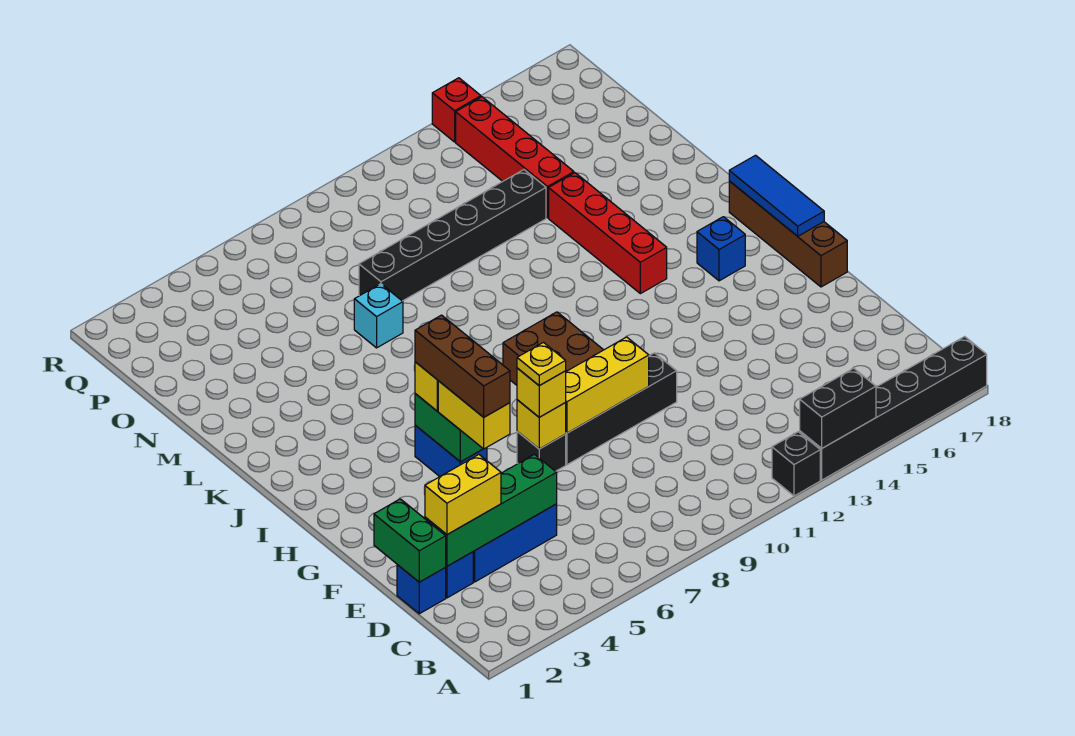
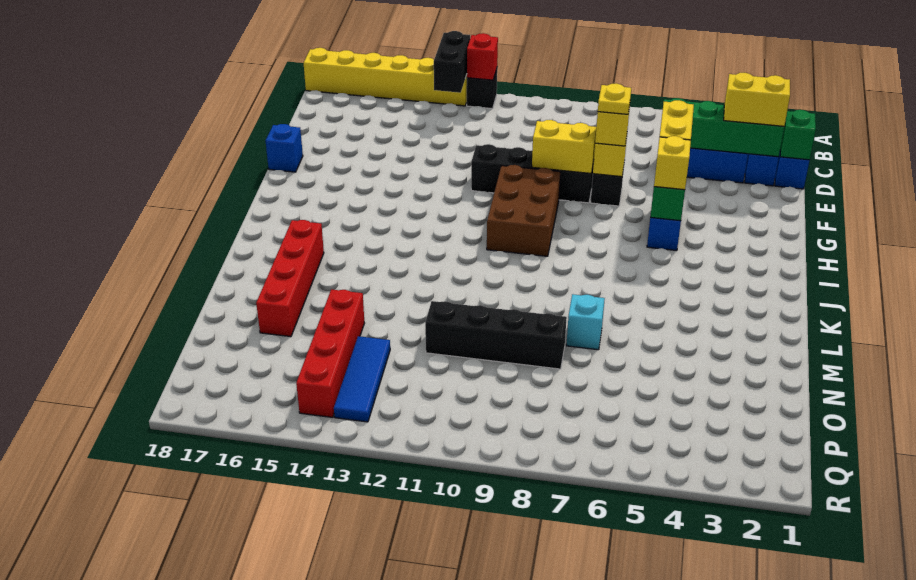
black brick A13:A18 level 1 -> yellow brick A13:A18 level 1
black brick A13:A14 level 2 -> black brick A13:B13 level 2
green brick D1:E1 level 2 -> green brick D1 level 2
brown brick F5:H5 level 4 -> none
yellow brick F8:F10 level 2 -> yellow brick F8:F9 level 2
brown brick G18:J18 level 1 -> none
blue tile H18:J18 level 2 -> blue tile O13:Q13 level 1
blue brick I16 level 1 -> blue brick F18 level 1
red brick J14:M14 level 1 -> red brick K16:N16 level 1
black brick N8:N13 level 1 -> black brick N8:N11 level 1
red brick R14 level 1 -> red brick A12 level 2

